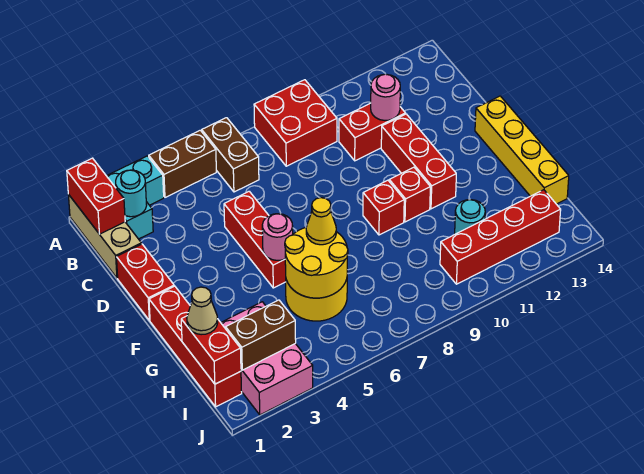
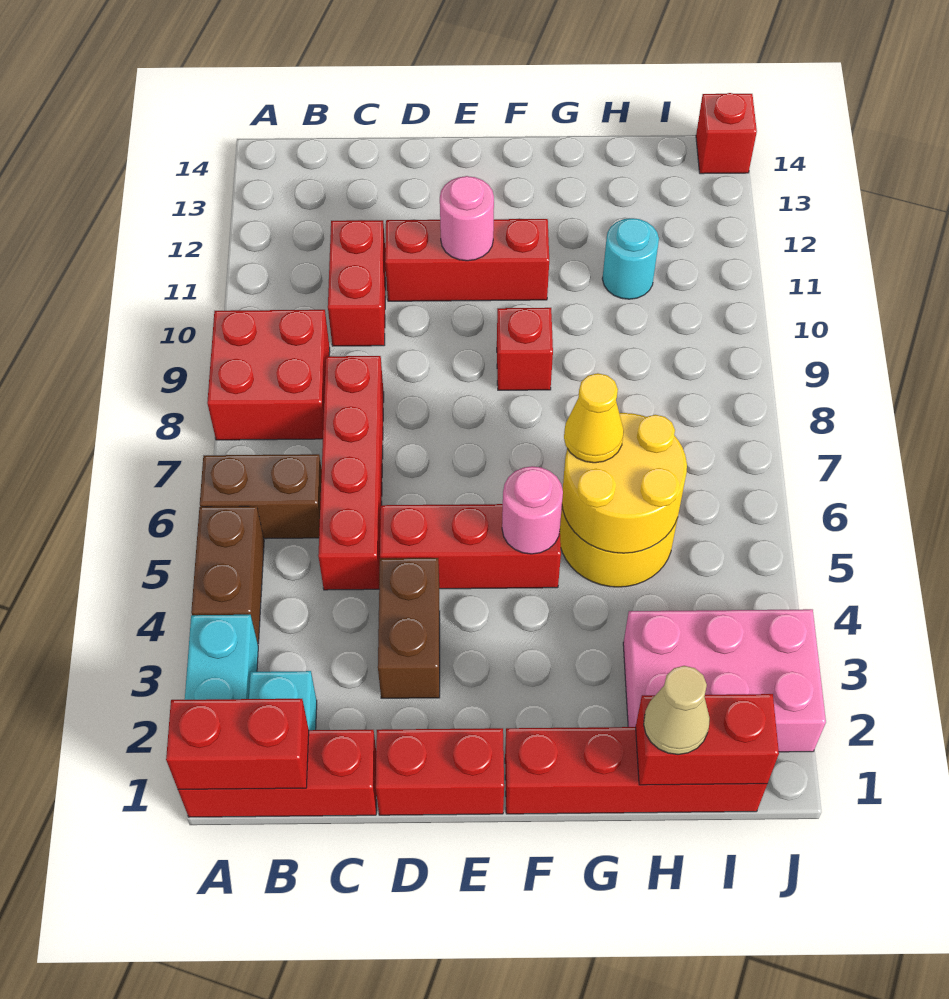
tan brick A1:C1 level 1 -> red brick A1:C1 level 1
cyan round brick B2 level 2 -> none
pink round brick C11 level 2 -> pink round brick E11 level 2
yellow brick E14:H14 level 1 -> none
red brick F10 level 1 -> red brick J14 level 1
brown brick I2:I3 level 2 -> brown brick D3:D4 level 1
red brick I10:I13 level 1 -> red brick C5:C8 level 1

